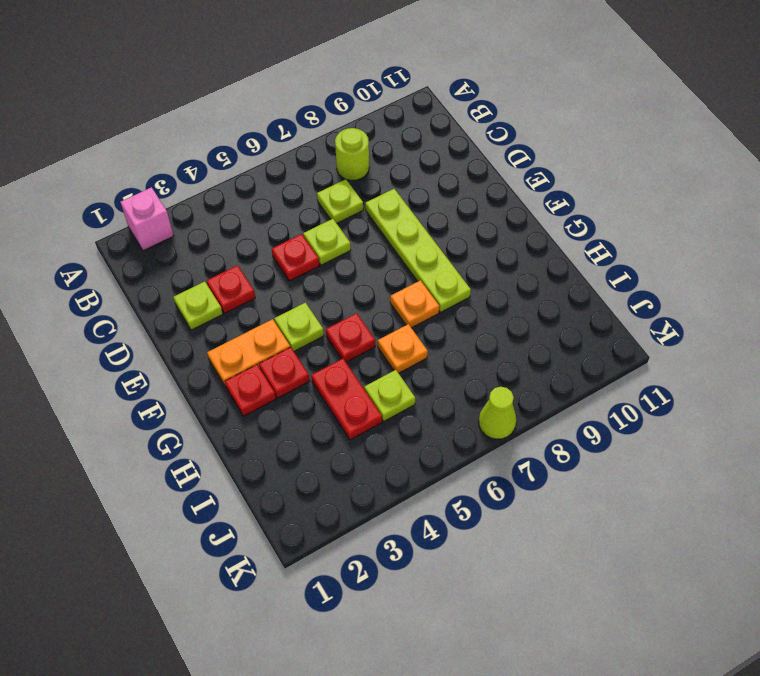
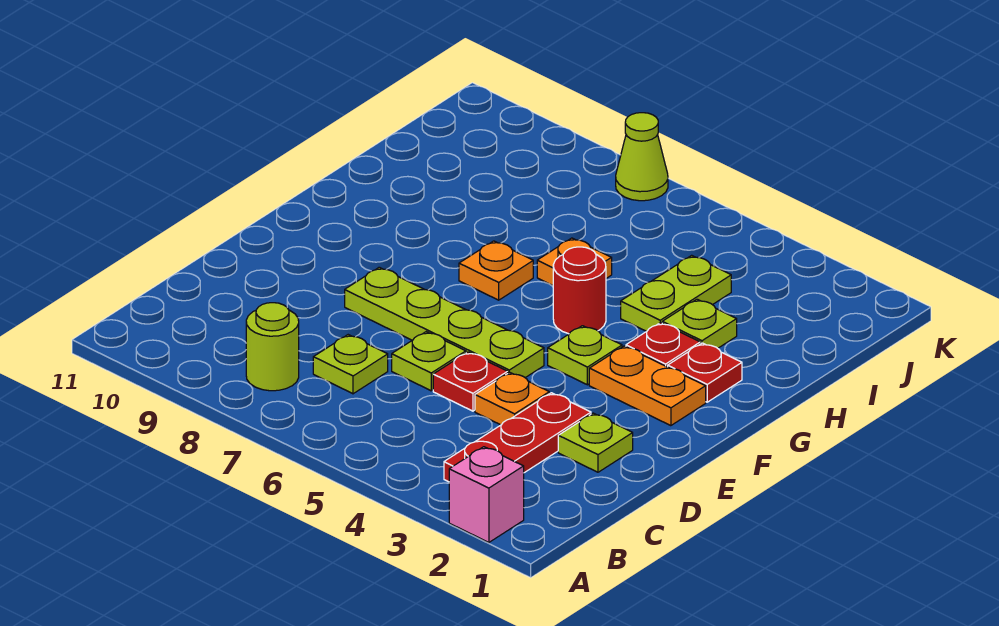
red plate D3 level 1 -> red plate B3:D3 level 1
none -> orange plate D4 level 1
lime plate D8:G8 level 1 -> lime plate E5:E8 level 1
red plate G5 level 1 -> red round brick G5 level 1
red plate H4:I4 level 1 -> lime plate H4:I4 level 1
lime plate I5 level 1 -> lime plate H3 level 1

